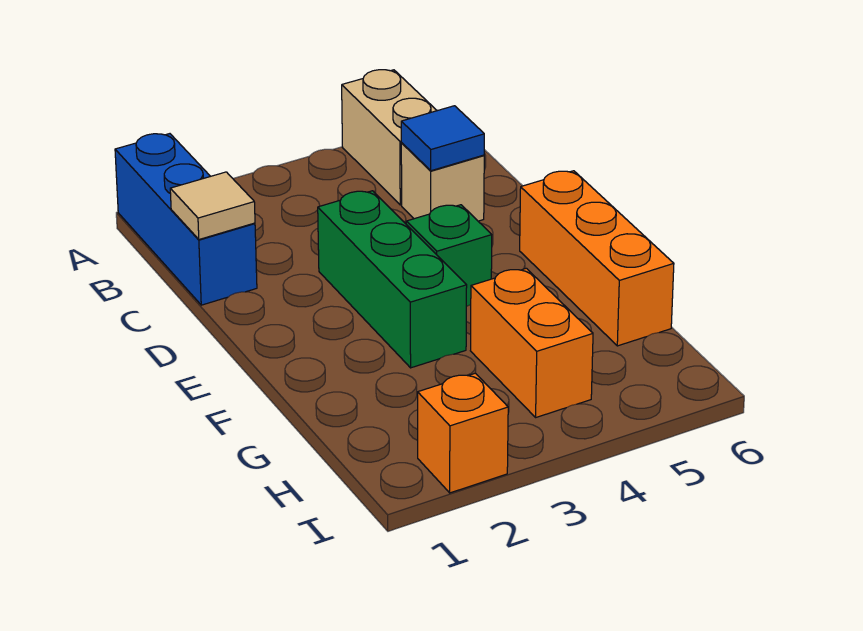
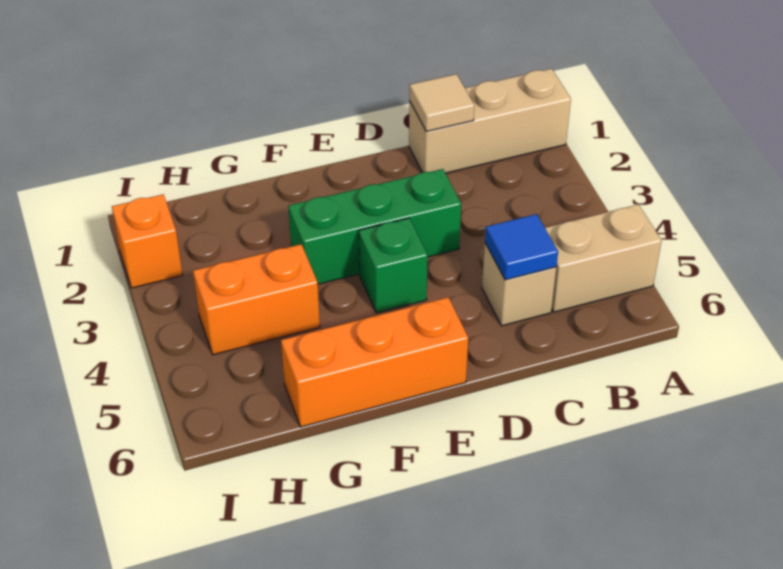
blue brick A1:C1 level 1 -> tan brick A1:C1 level 1

